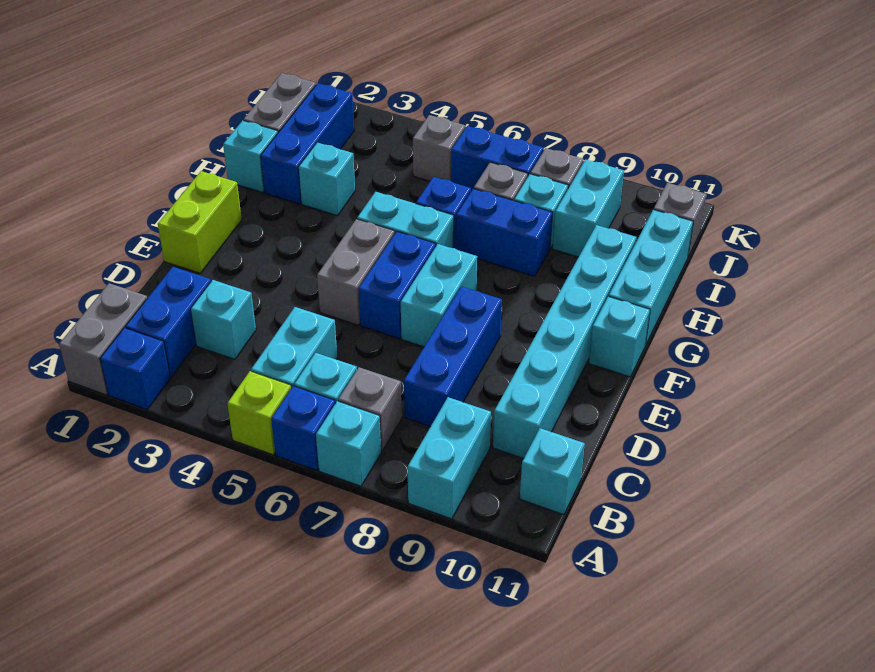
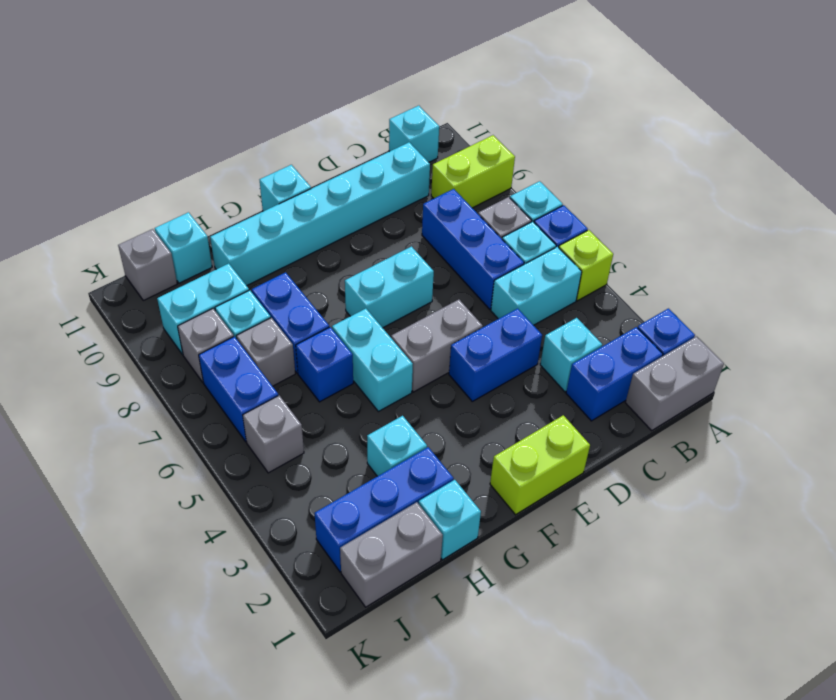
cyan brick A9:B9 level 1 -> lime brick A9:B9 level 1
blue brick C8:E8 level 1 -> blue brick C6:C8 level 1
blue brick E6:F6 level 1 -> blue brick D4:E4 level 1
cyan brick G11:I11 level 1 -> cyan brick I11 level 1

